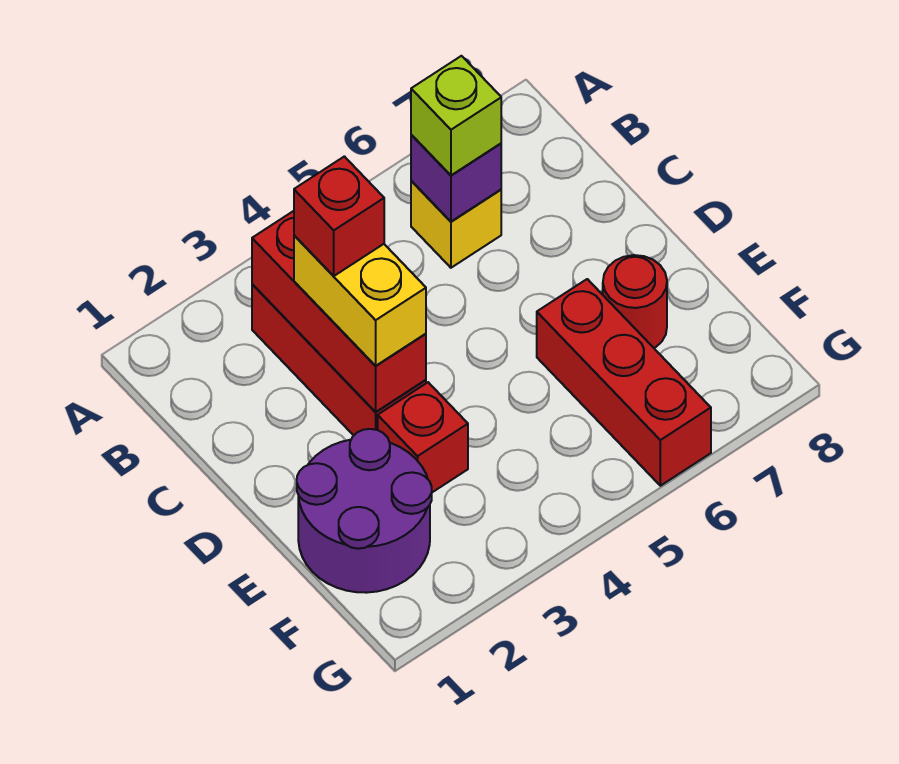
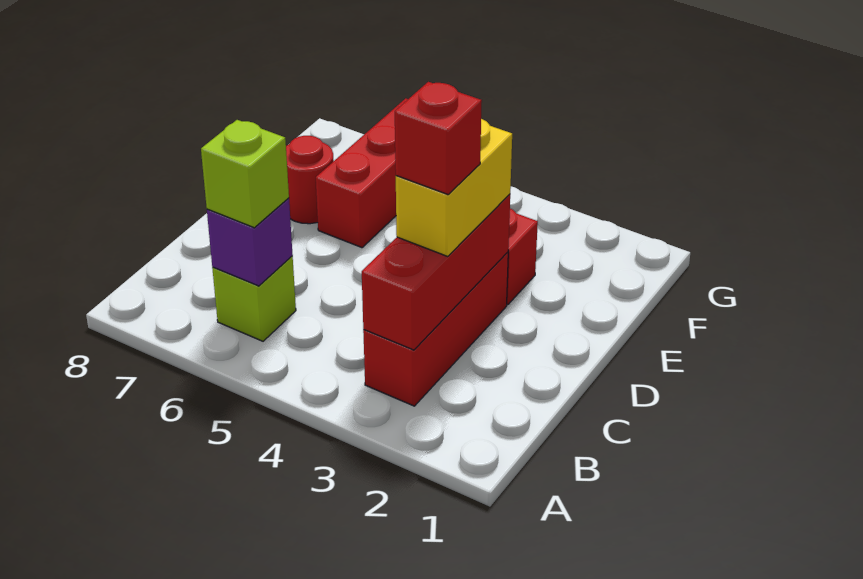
yellow brick B6 level 1 -> lime brick B6 level 1
purple round brick E1:F2 level 1 -> none

